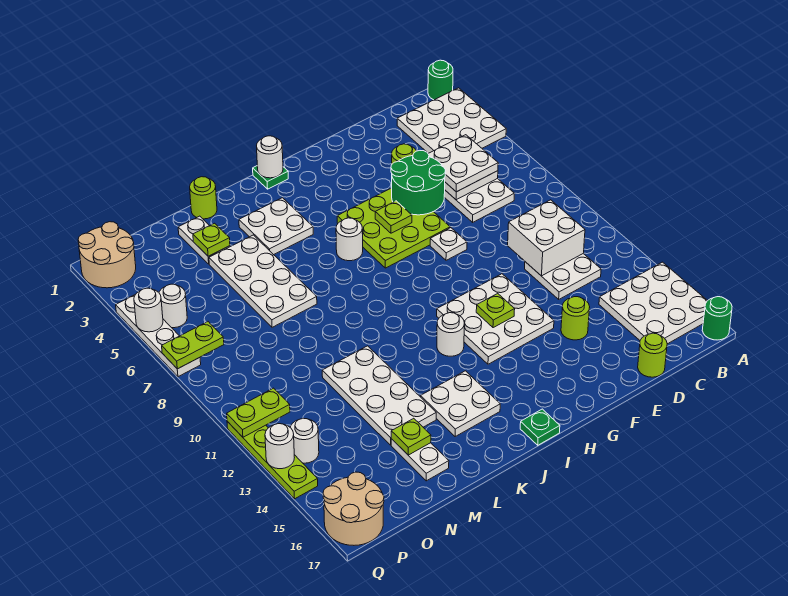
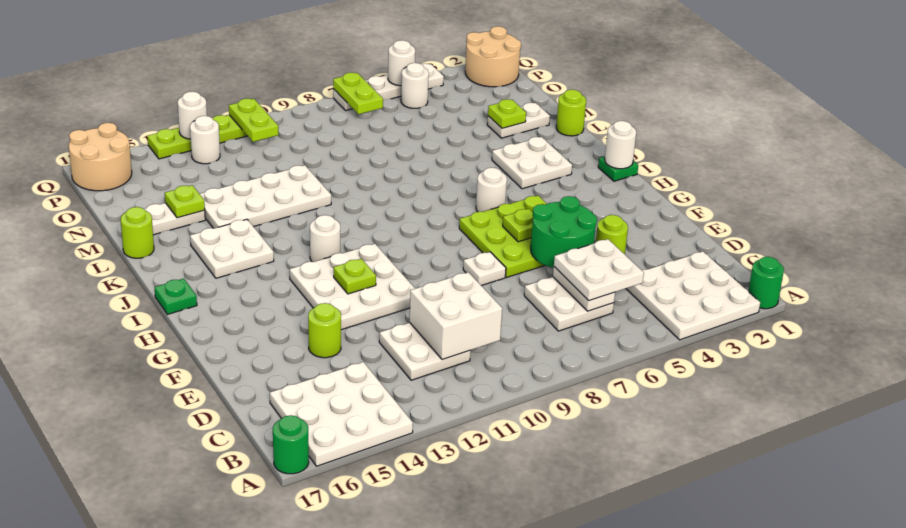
lime round brick D17 level 1 -> lime round brick L17 level 1
white plate L4:M7 level 1 -> none

